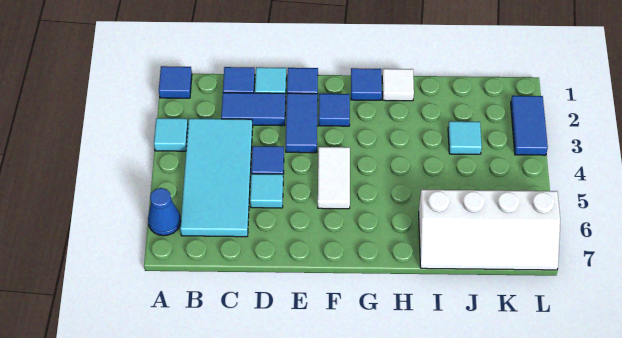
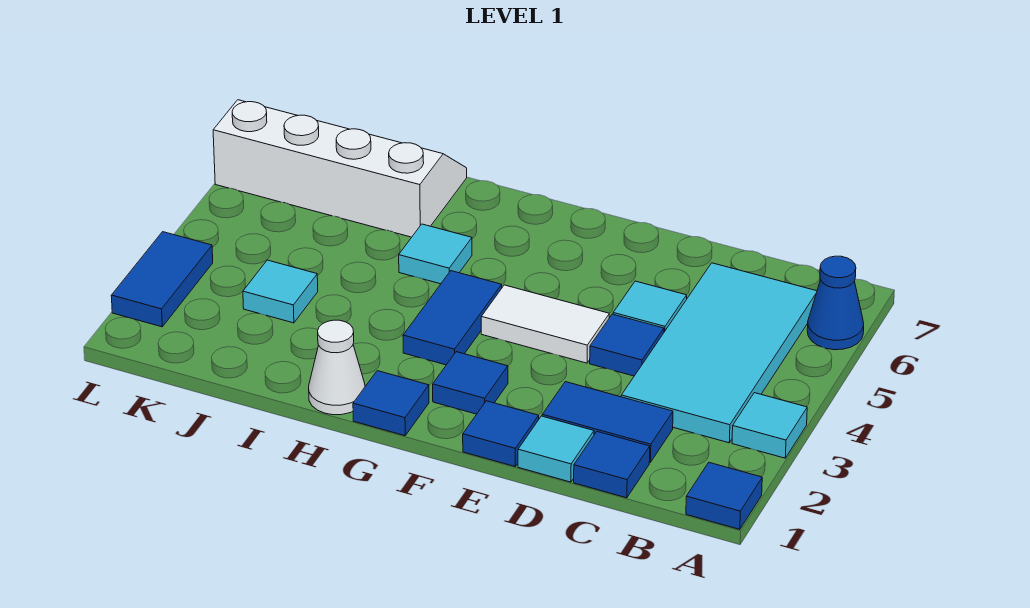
blue tile E2:E3 level 1 -> blue tile G3:G4 level 1
white tile F4:F5 level 1 -> white tile E4:F4 level 1
white tile H1 level 1 -> white cone H1 level 1
none -> cyan tile H5 level 1

